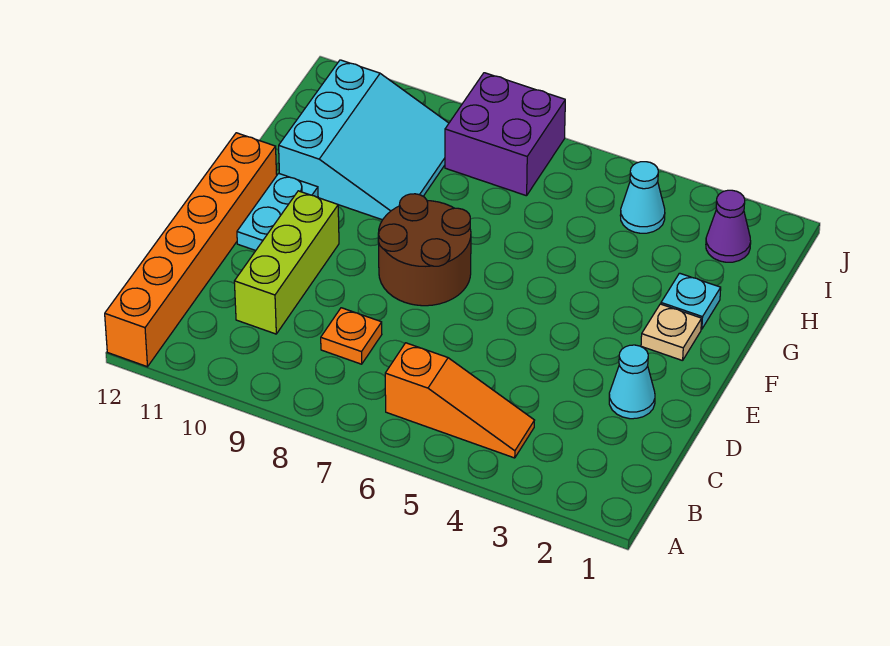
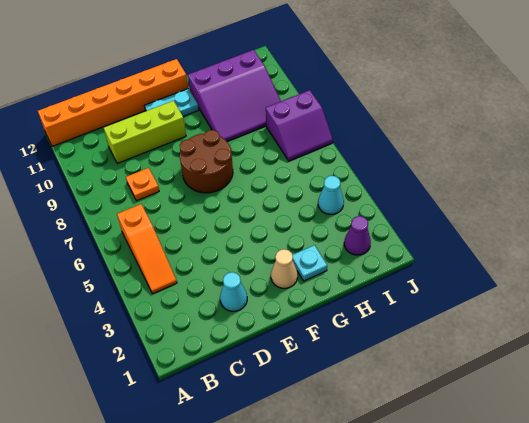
tan plate F2 level 1 -> tan cone F2 level 1
cyan slope G9:I11 level 1 top 11 -> purple slope G9:I11 level 1 top 11
purple brick I7:J8 level 1 -> purple slope I7:J8 level 1 top 8

